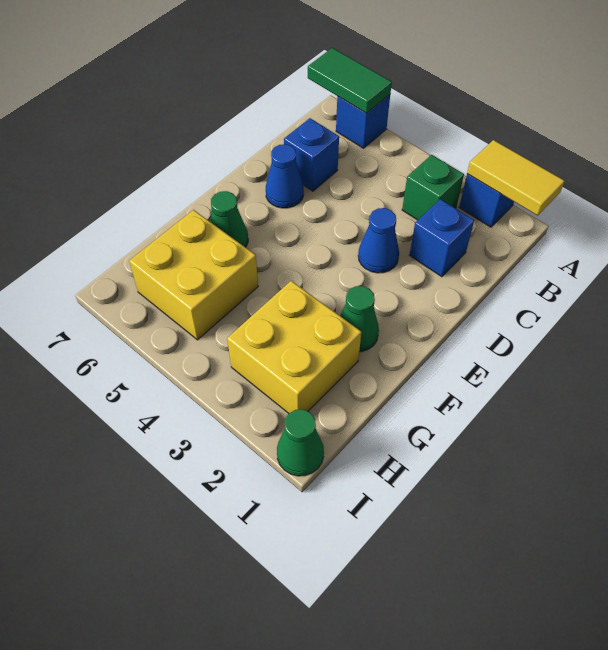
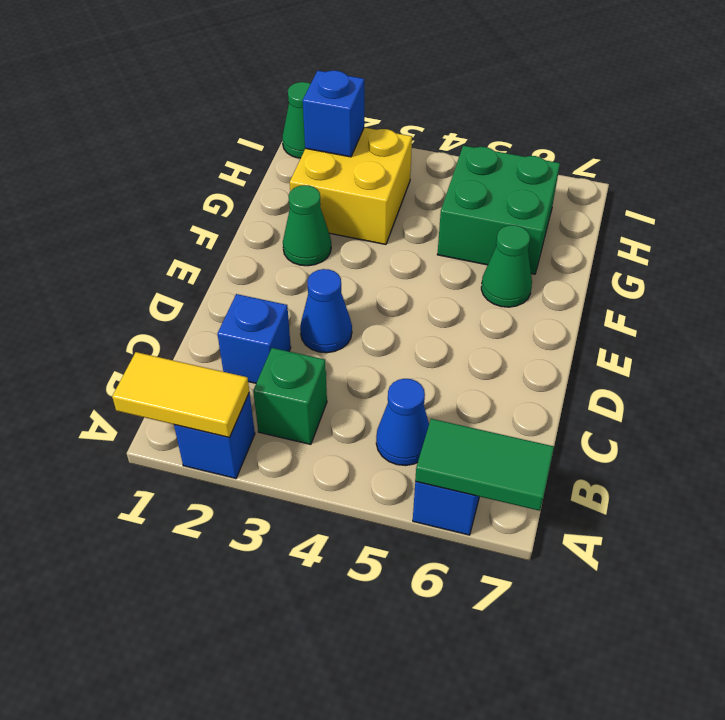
blue brick C6 level 1 -> blue brick H2 level 2
blue cone D6 level 1 -> blue cone B5 level 1
yellow brick G5:H6 level 1 -> green brick G5:H6 level 1

